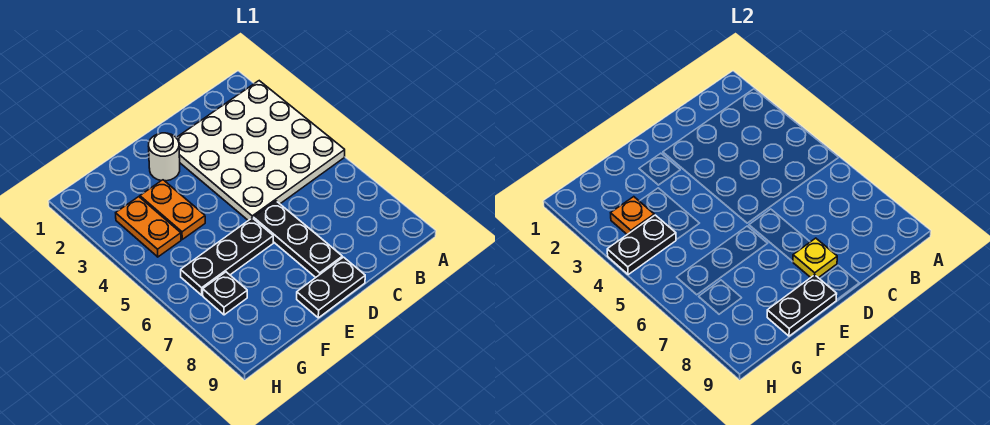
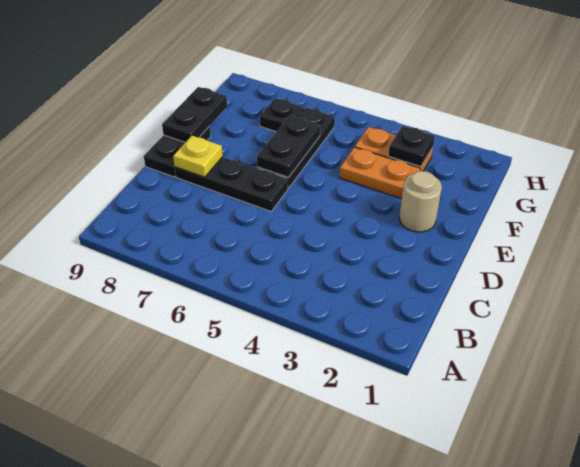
white plate A2:D5 level 1 -> none
white round brick E2 level 1 -> tan round brick E2 level 1
orange plate G3 level 2 -> black plate G3 level 2
black plate G4:H4 level 2 -> black plate E6:F6 level 2

